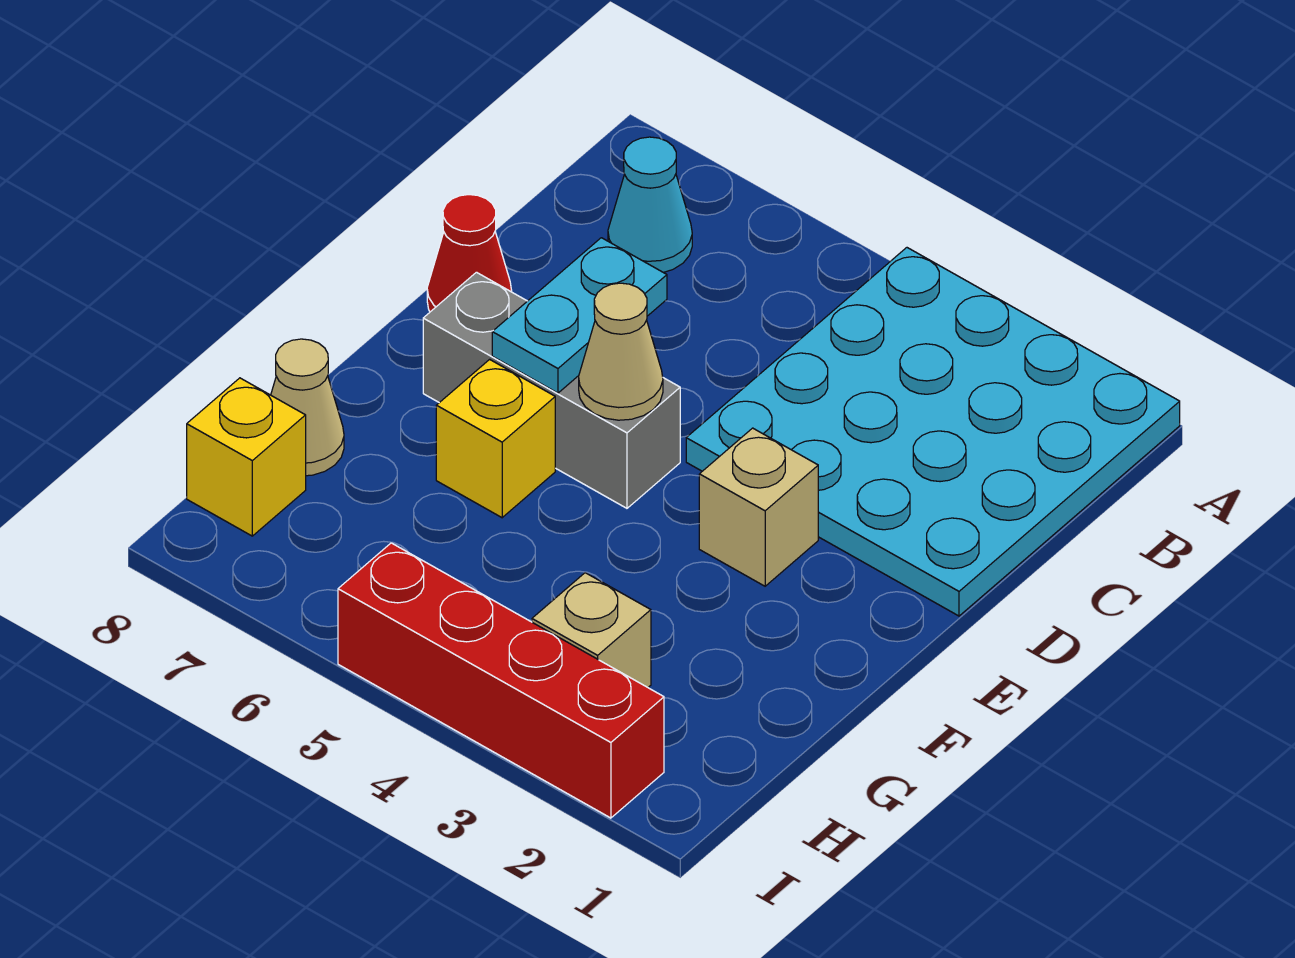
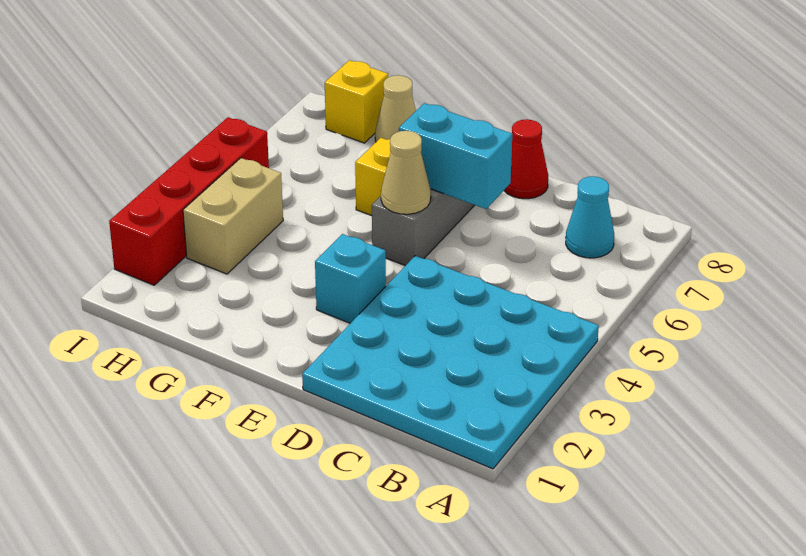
cyan plate D6:E6 level 2 -> cyan brick D6:E6 level 2
tan brick E3 level 1 -> cyan brick E3 level 1
tan brick H3 level 1 -> tan brick H3:H4 level 1

